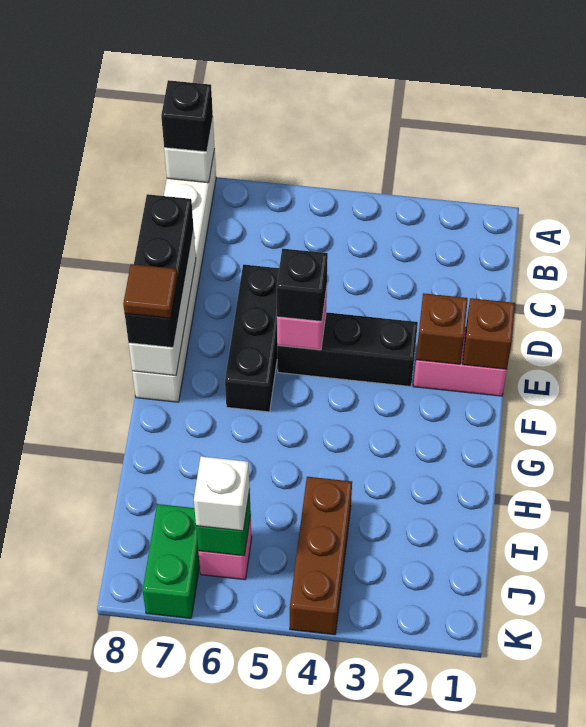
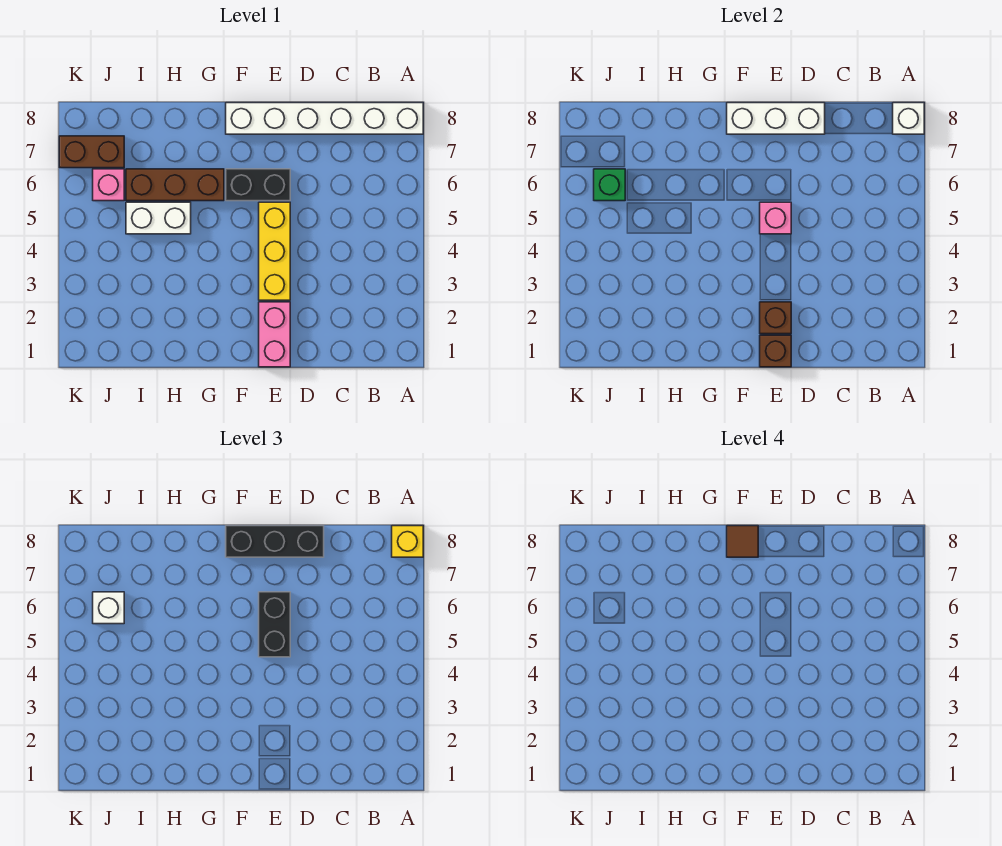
black brick A8 level 3 -> yellow brick A8 level 3
black brick D6:F6 level 1 -> black brick E6:F6 level 1
black brick E3:E5 level 1 -> yellow brick E3:E5 level 1
black brick E5 level 3 -> black brick E5:E6 level 3
none -> white brick H5:I5 level 1
brown brick I4:K4 level 1 -> brown brick G6:I6 level 1
green brick J7:K7 level 1 -> brown brick J7:K7 level 1

